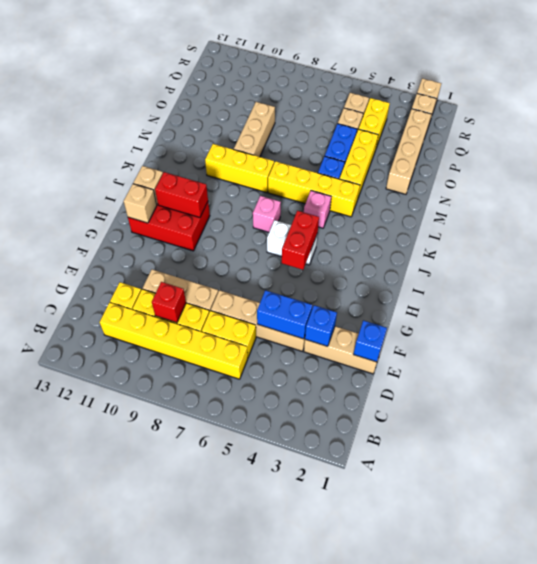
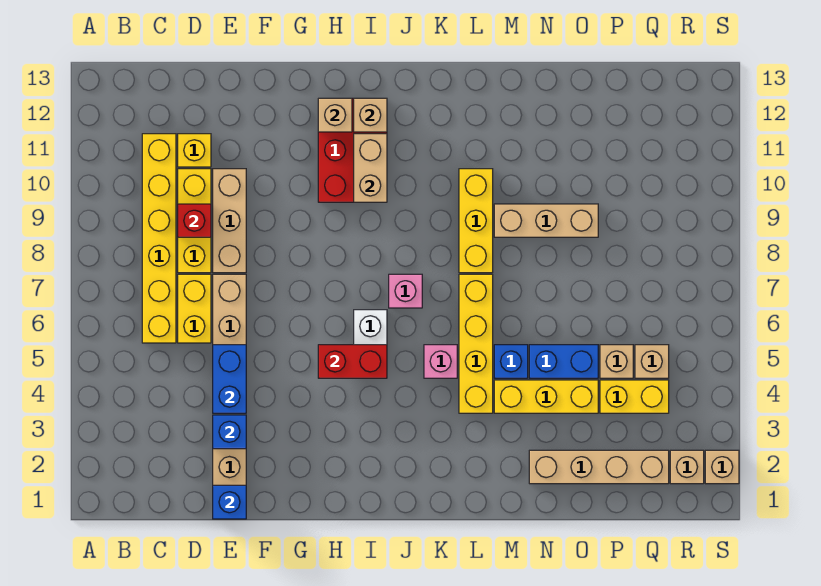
red brick I10:I11 level 2 -> tan brick I10:I11 level 2

